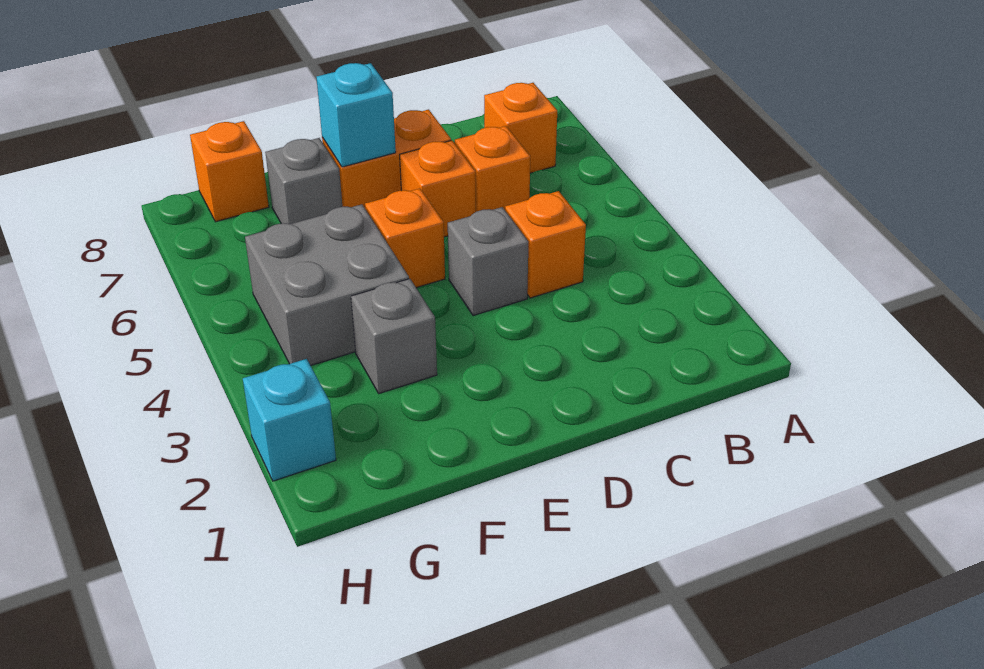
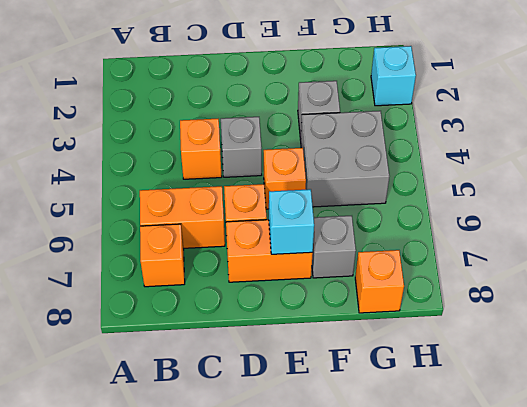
orange brick C6 level 1 -> orange brick B6:C6 level 1

